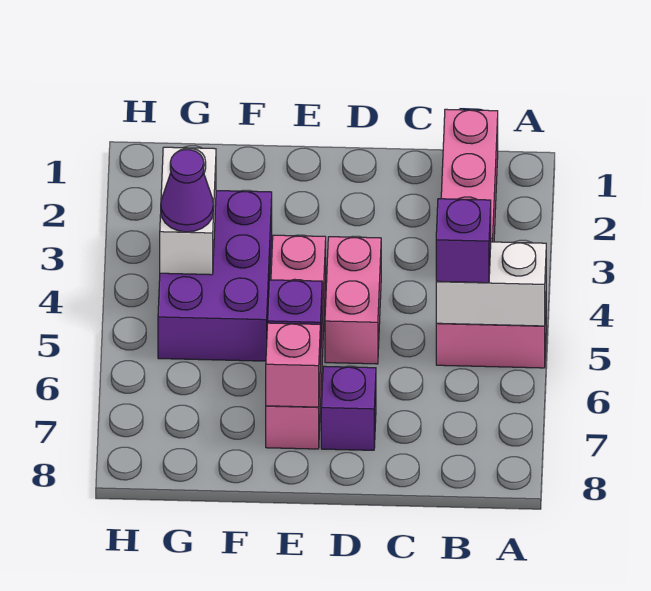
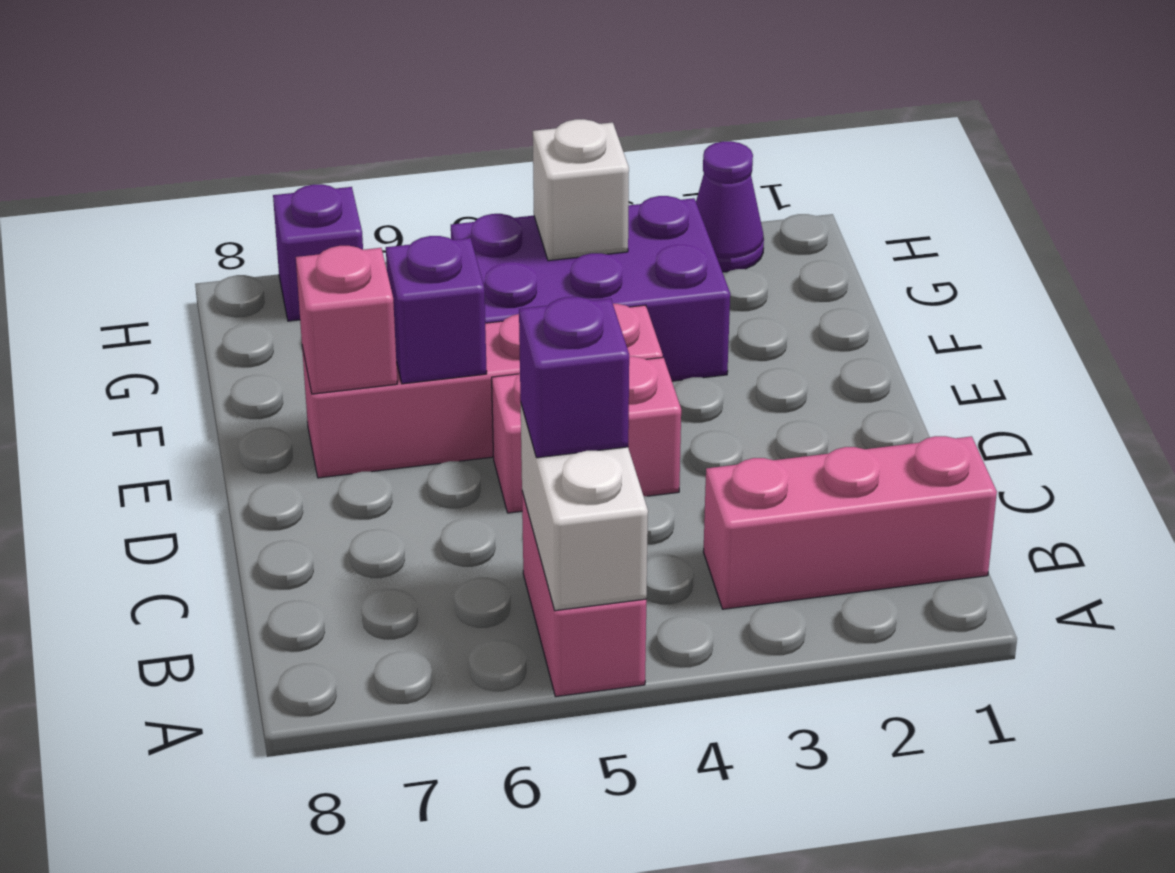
purple brick D7 level 1 -> purple brick H7 level 1
white brick G3:G4 level 2 -> white brick G4 level 2
purple cone G4 level 3 -> purple cone H2 level 1

